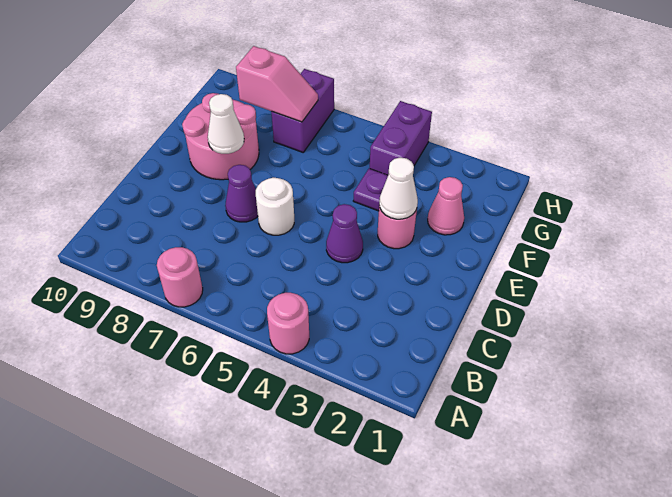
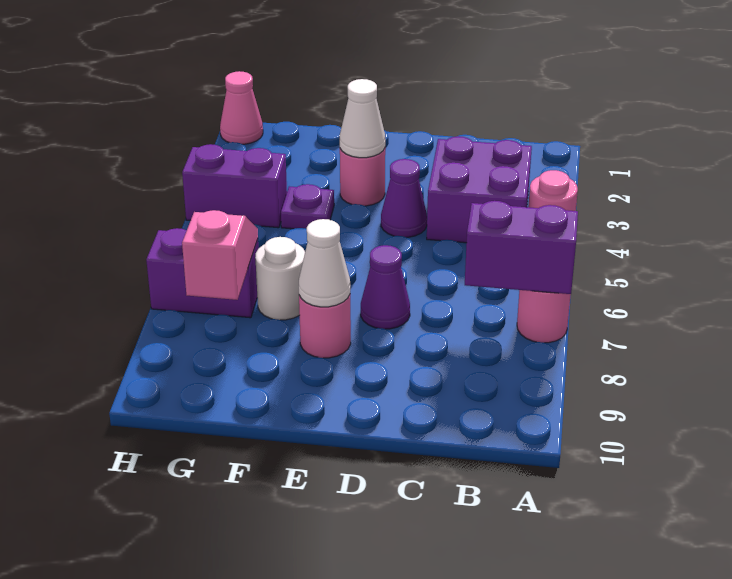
none -> purple brick A7:B7 level 2
none -> purple brick B3:C4 level 1
white round brick D6 level 1 -> white round brick F7 level 1
pink round brick E8:F9 level 1 -> pink round brick E8 level 1
pink cone F2 level 1 -> pink cone H1 level 1

